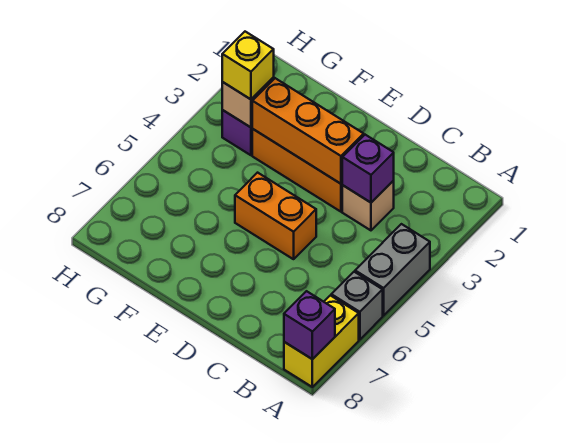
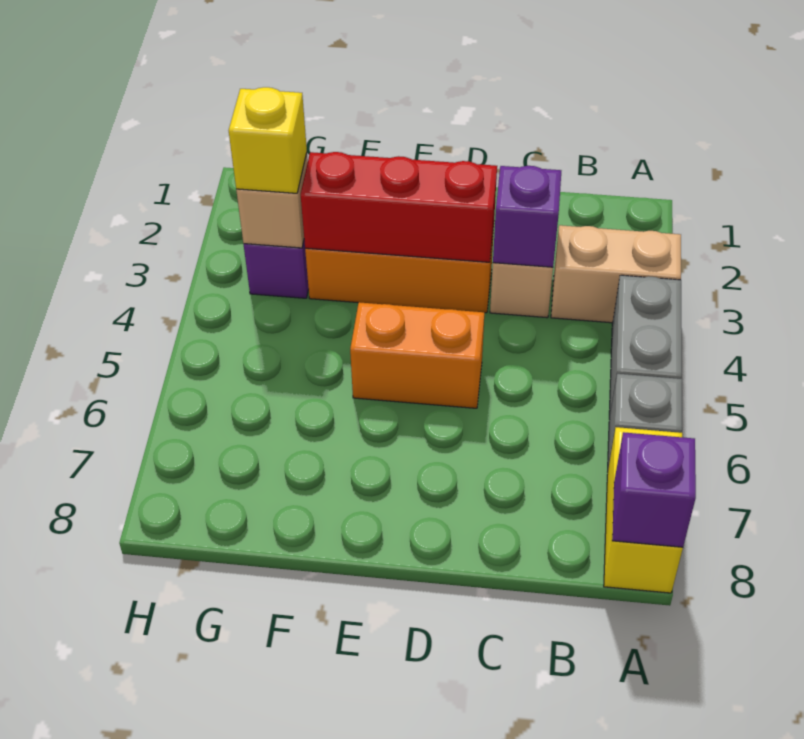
none -> tan brick A3:B3 level 1
orange brick D3:F3 level 2 -> red brick D3:F3 level 2

